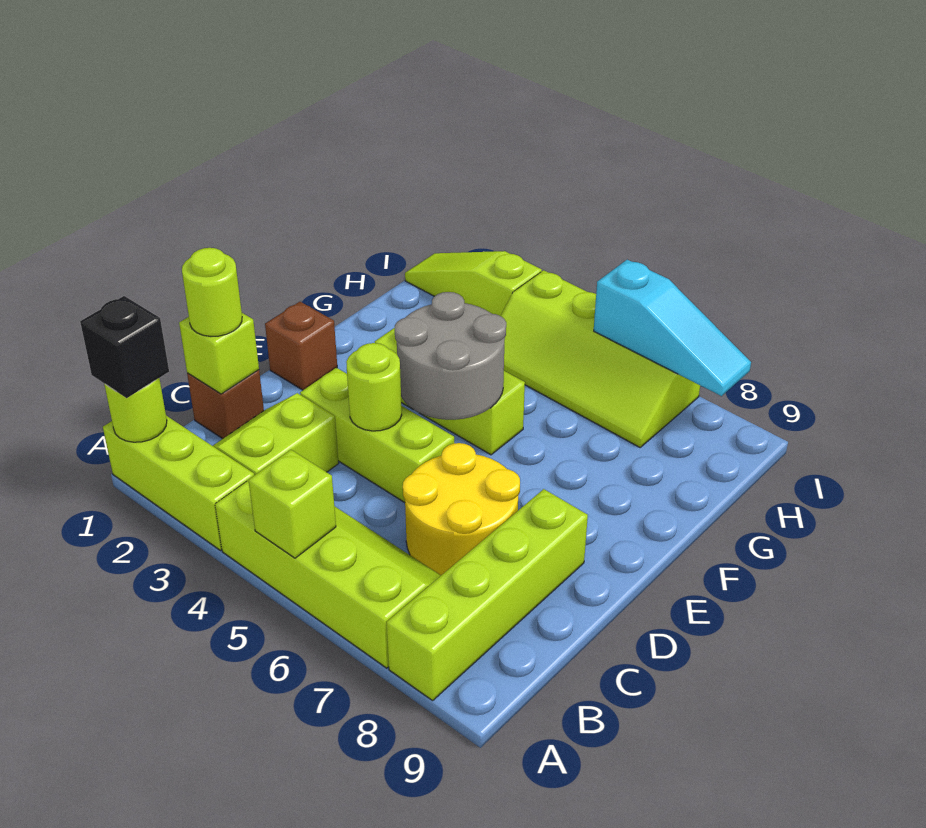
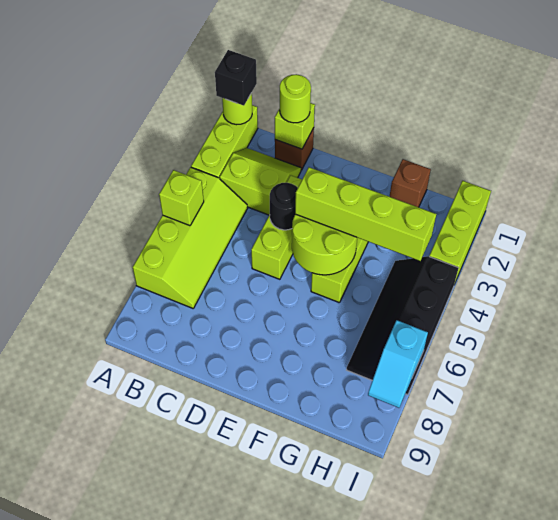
lime brick A8:D8 level 1 -> lime brick E4:H4 level 3
yellow round brick C6:D7 level 1 -> none
lime round brick D4 level 2 -> black round brick D4 level 2
brown brick E1 level 1 -> brown brick G1 level 1
grey round brick E4:F5 level 2 -> lime round brick E4:F5 level 2
lime slope H4:I7 level 1 top I -> black slope H4:I7 level 1 top I
lime slope I1:I3 level 1 top 3 -> lime brick I1:I3 level 1
cyan slope I6:I8 level 2 top 6 -> cyan slope I7:I8 level 2 top 7

